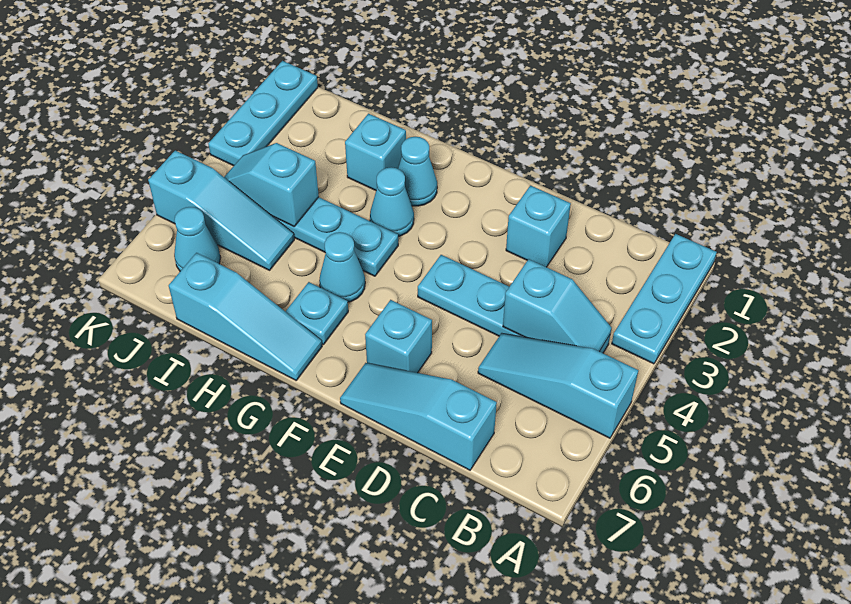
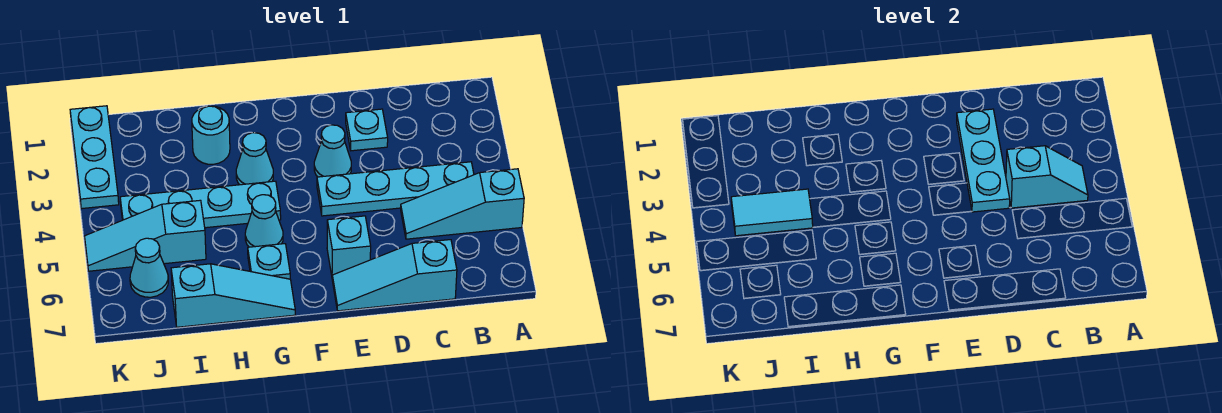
cyan plate A1:A3 level 1 -> cyan plate D2:D4 level 2
cyan brick D2 level 1 -> cyan plate D2 level 1
cyan cone G2 level 1 -> cyan cone E3 level 1
cyan brick H2 level 1 -> cyan round brick H2 level 1
cyan slope I4:J4 level 2 top I -> cyan tile I4:J4 level 2
cyan slope I5:K5 level 1 top K -> cyan slope I5:K5 level 1 top I

